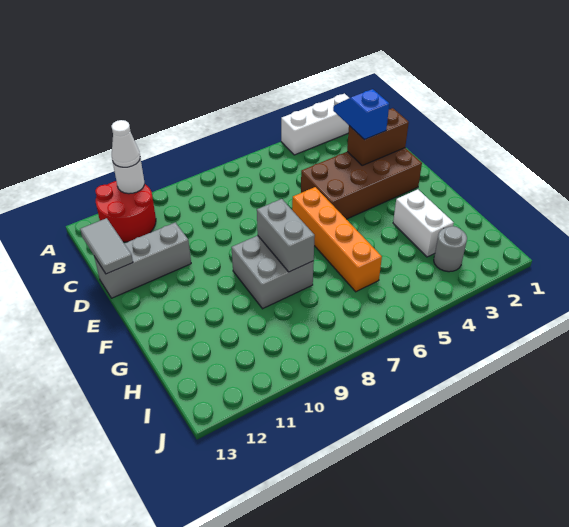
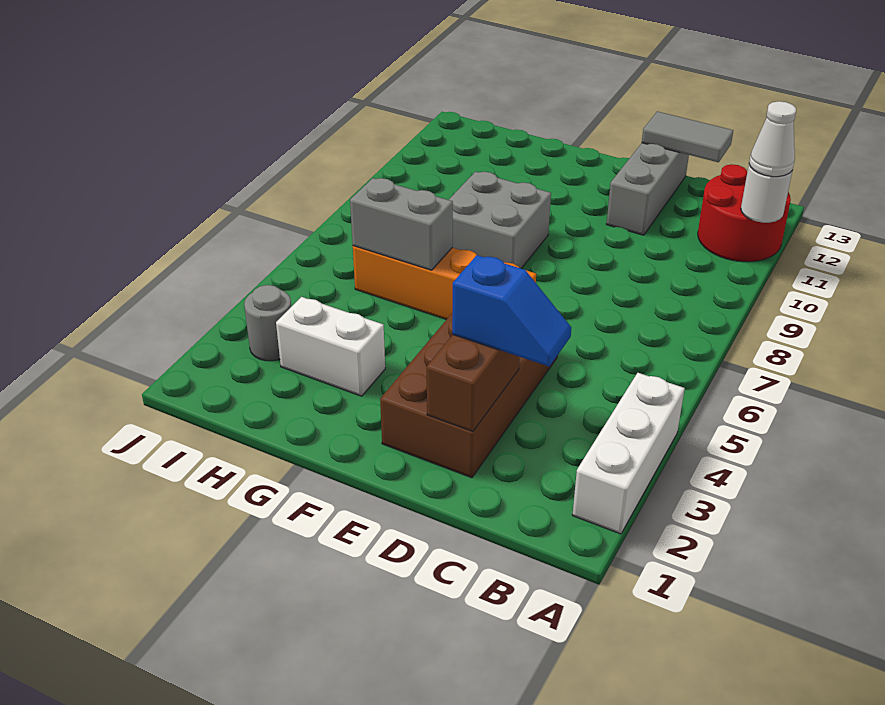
grey brick F8:G8 level 2 -> grey brick G6:H6 level 2

